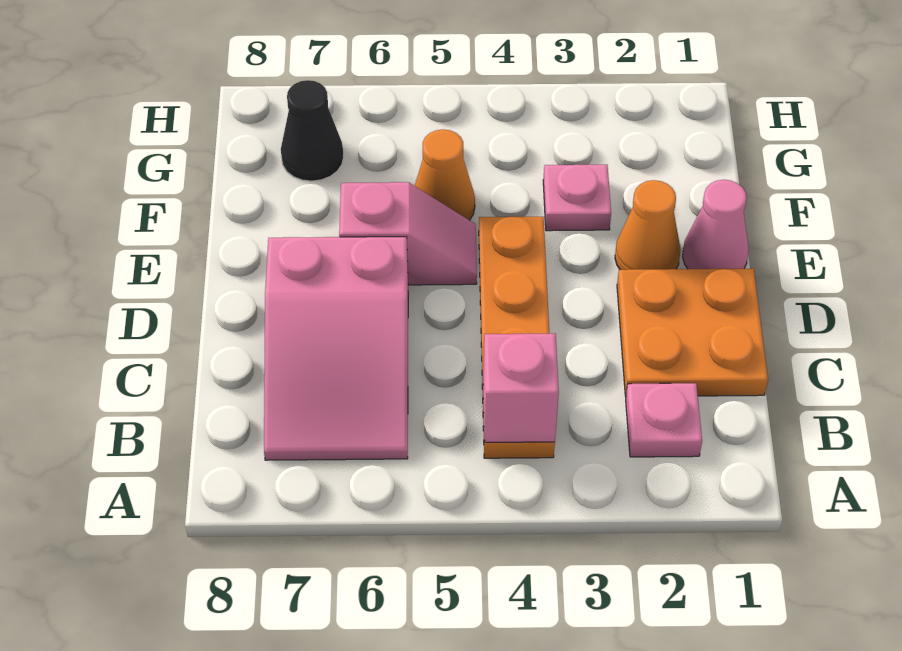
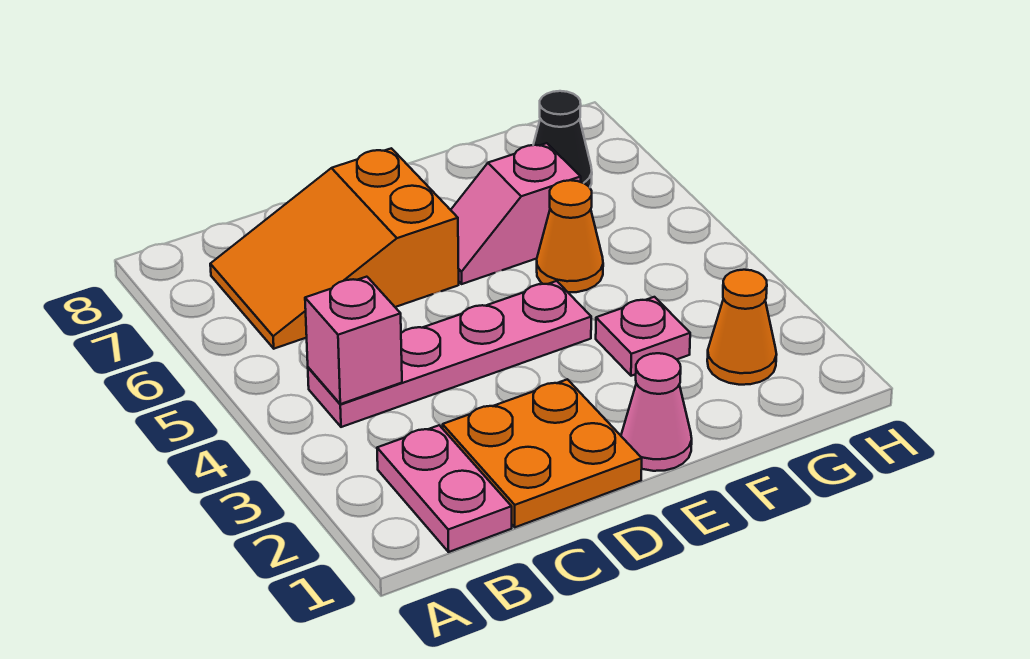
pink plate B2 level 1 -> pink plate B1:B2 level 1
orange plate B4:E4 level 1 -> pink plate B4:E4 level 1
pink slope B6:D7 level 1 top D -> orange slope B6:D7 level 1 top D
orange cone E2 level 1 -> orange cone G2 level 1
pink slope E5:E6 level 1 top 6 -> pink slope E6:F6 level 1 top F

